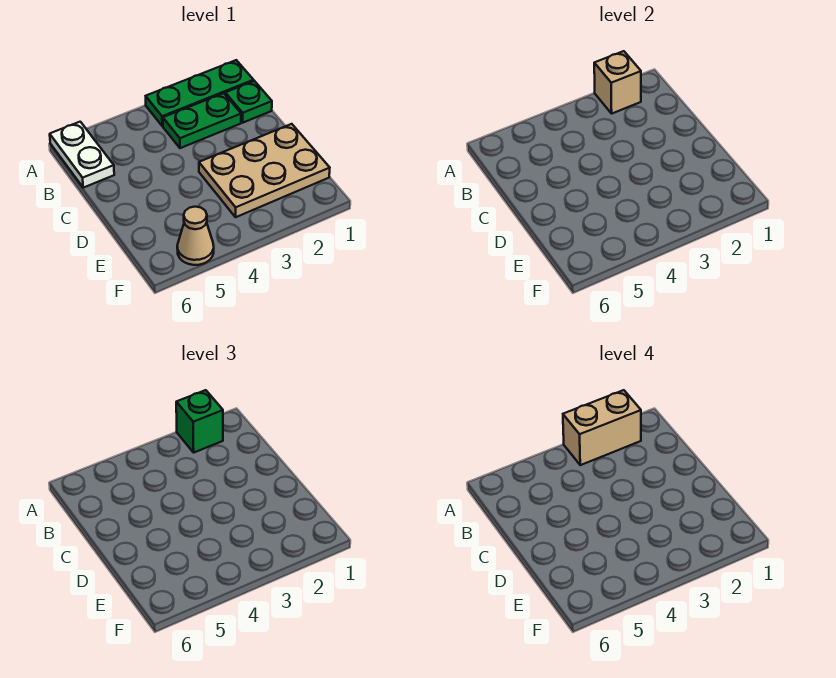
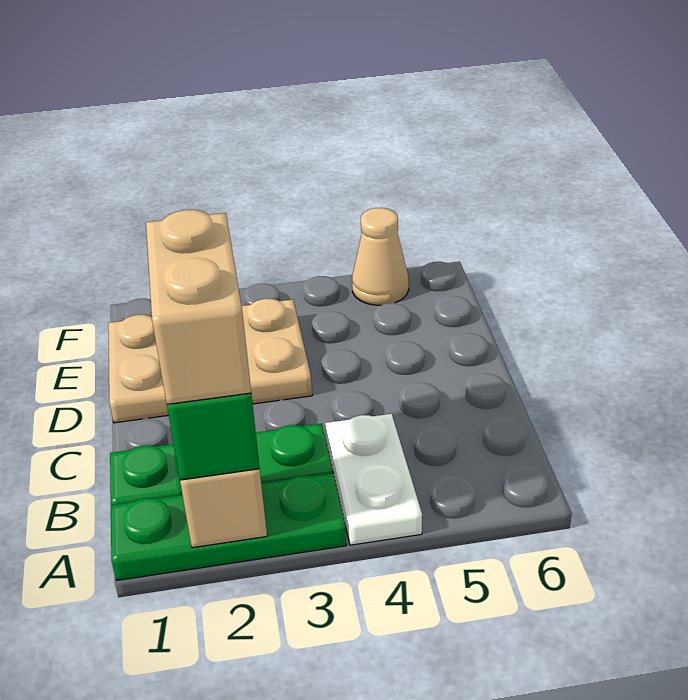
tan brick A2:A3 level 4 -> tan brick A2:B2 level 4
white plate A6:B6 level 1 -> white plate A4:B4 level 1

